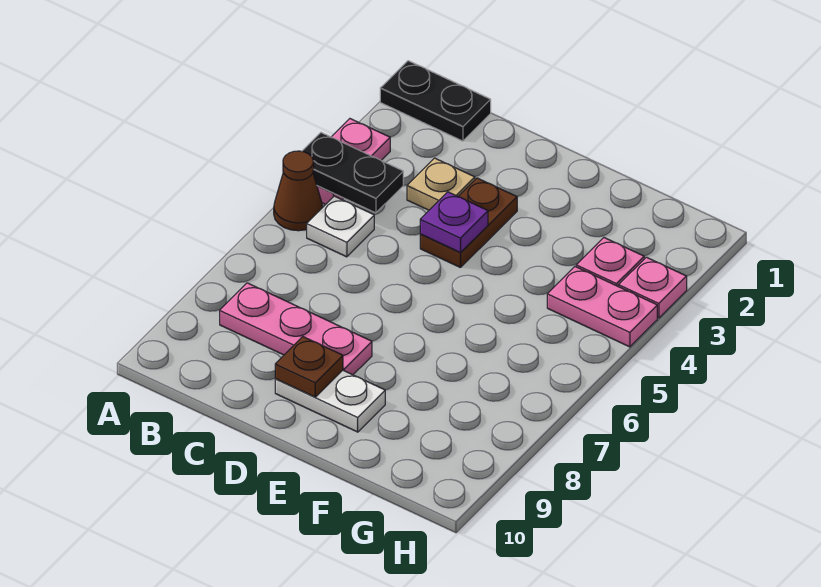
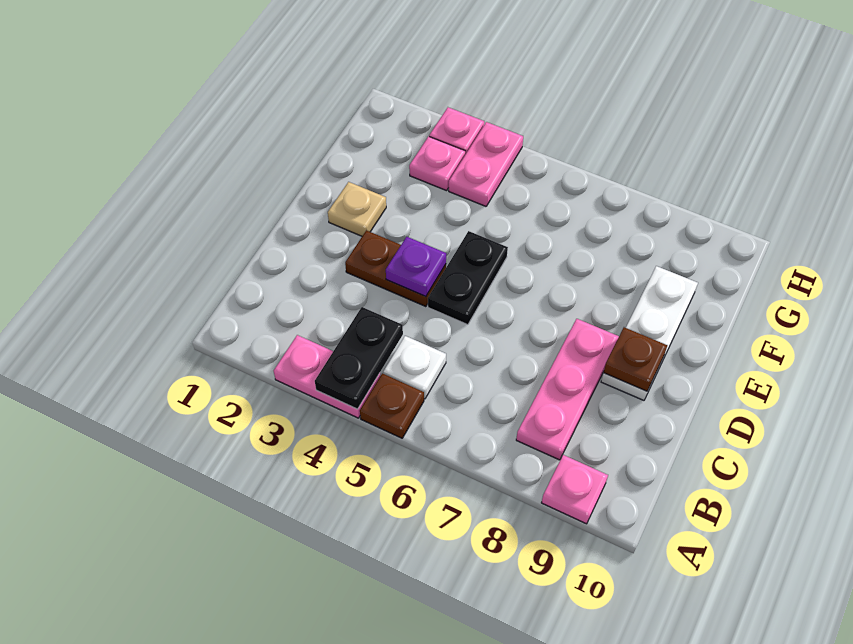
black plate A1:B1 level 1 -> black plate D5:E5 level 1
brown cone A5 level 1 -> brown plate A5 level 1
none -> pink plate A9 level 1
tan plate C3 level 1 -> tan plate E2 level 1
white plate D9:E9 level 1 -> white plate D9:F9 level 1

